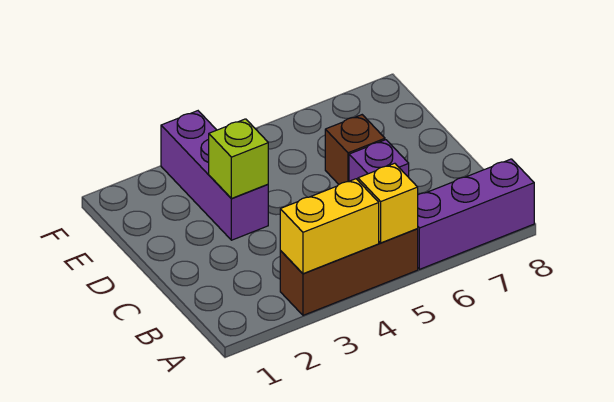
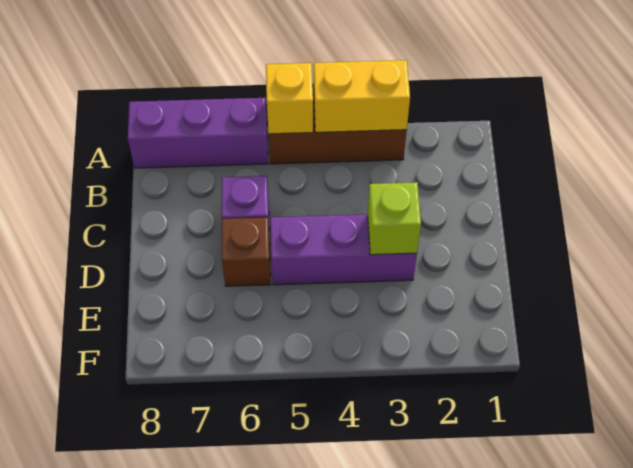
purple brick D3:F3 level 1 -> purple brick D3:D5 level 1

